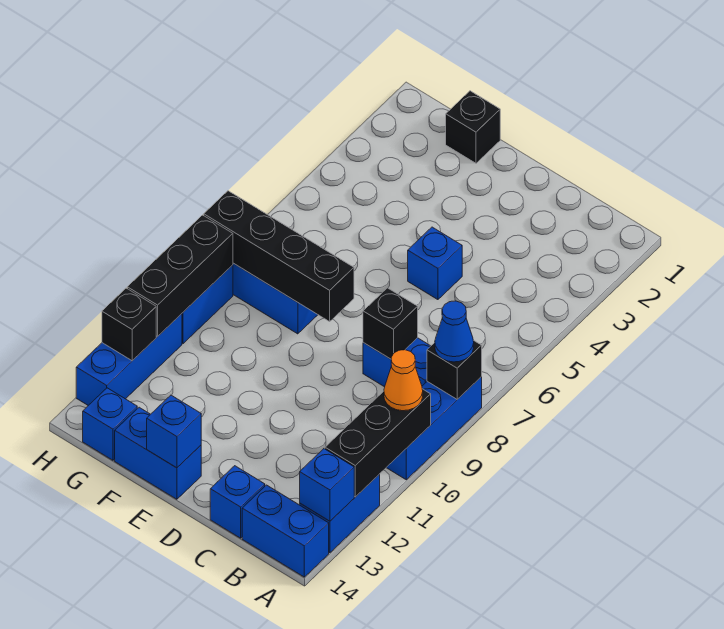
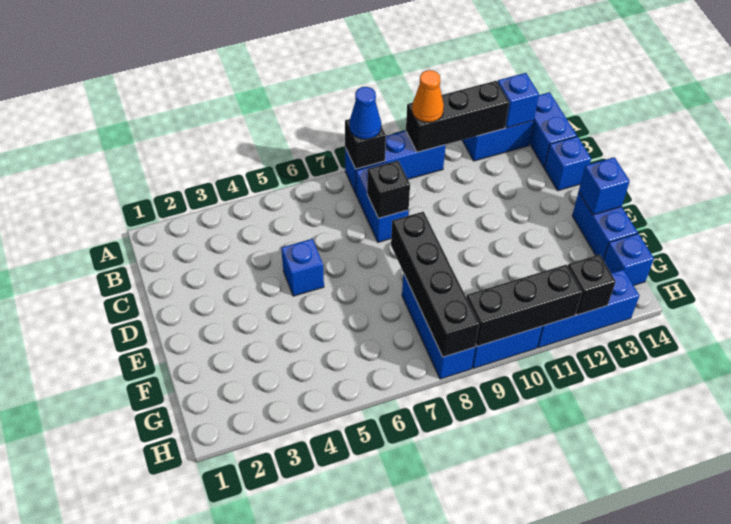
black brick F1 level 1 -> none

